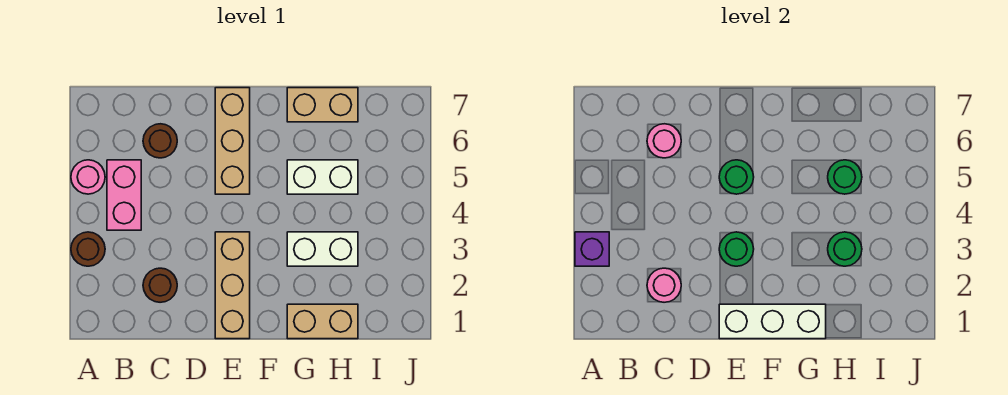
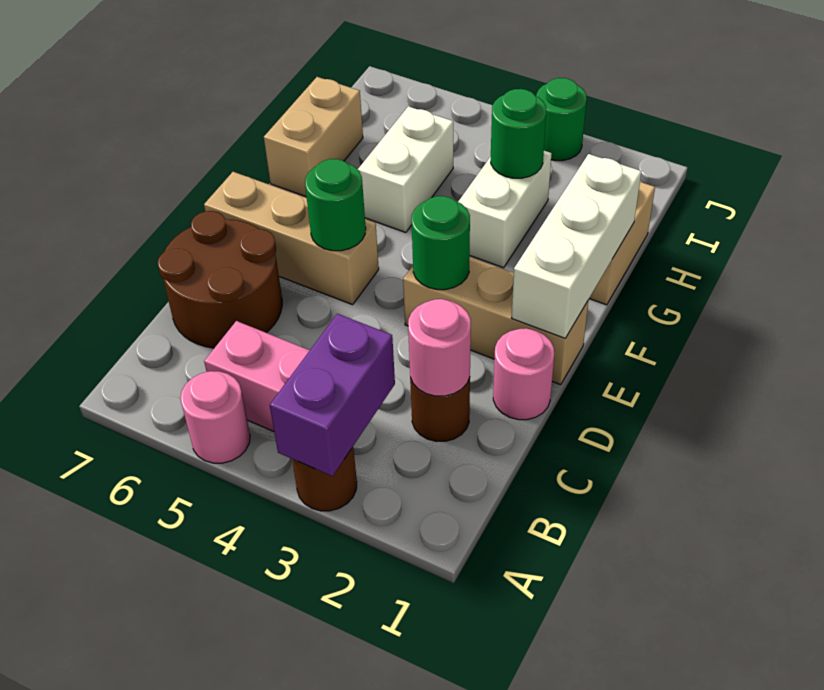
purple brick A3 level 2 -> purple brick A3:B3 level 2
brown round brick C6 level 1 -> brown round brick C6:D7 level 1
pink round brick C6 level 2 -> pink round brick D1 level 1
green round brick H5 level 2 -> green round brick J3 level 1

